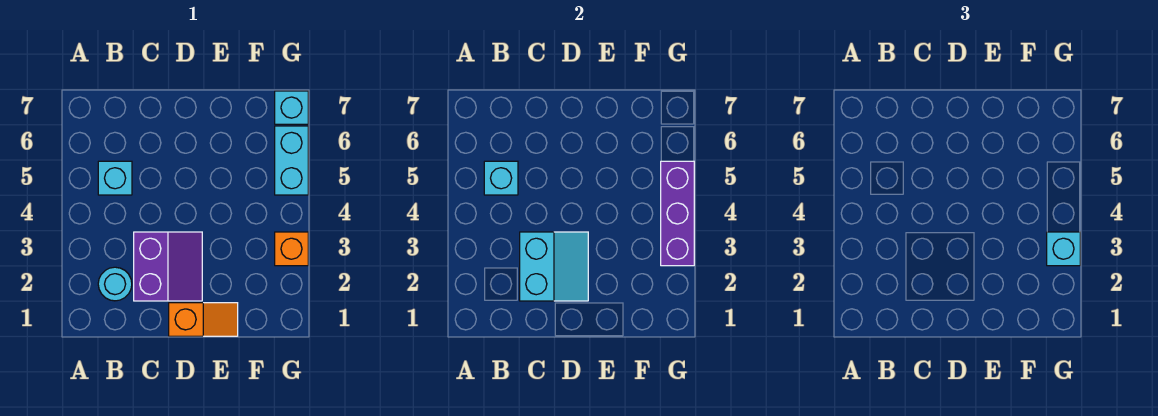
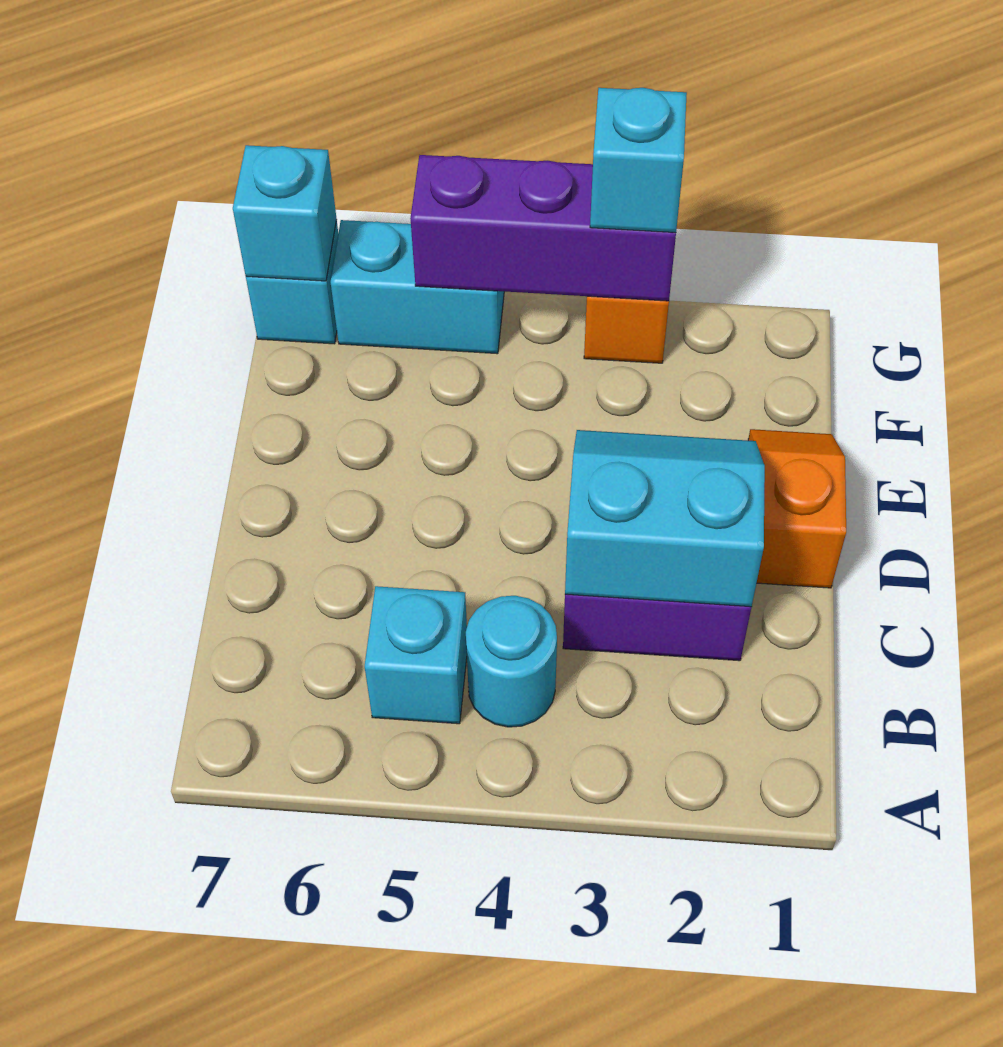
cyan round brick B2 level 1 -> cyan round brick B4 level 1
cyan brick B5 level 2 -> cyan brick G7 level 2

